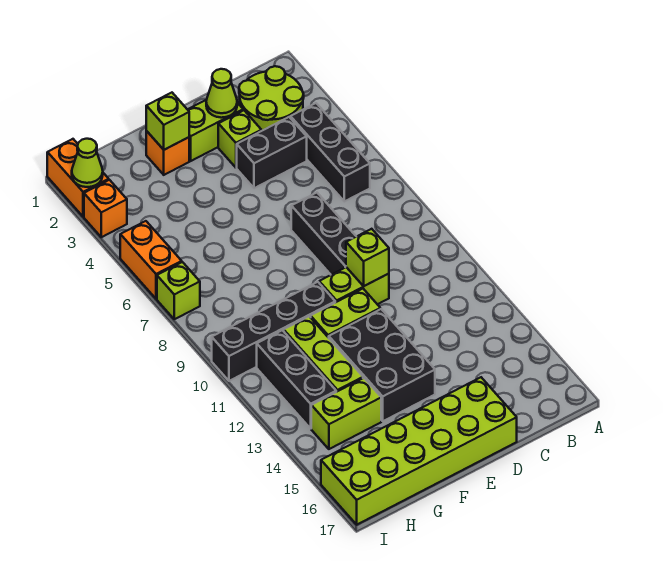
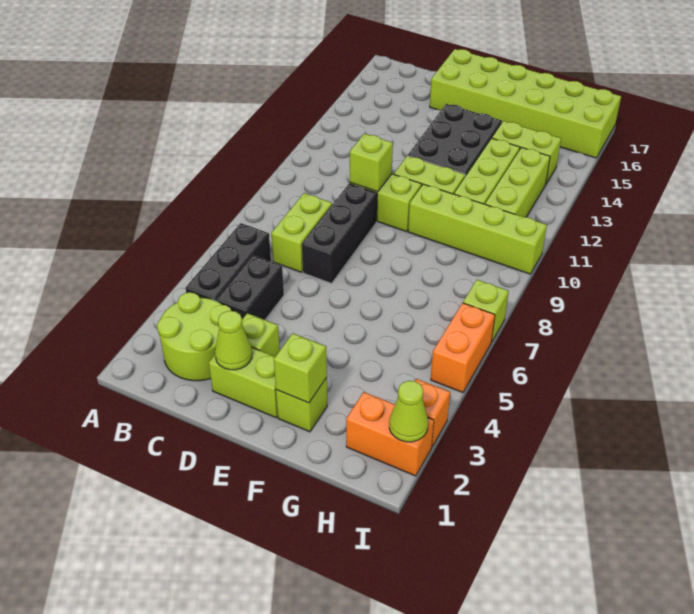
black brick C4:D4 level 1 -> black brick C4:C5 level 1
none -> lime brick C7:C8 level 1
orange brick F2 level 1 -> lime brick F2 level 1
black brick F10:I10 level 1 -> lime brick F10:I10 level 1
black brick H11:H13 level 1 -> lime brick H11:H13 level 1
orange brick I1:I2 level 1 -> orange brick H2:I2 level 1

